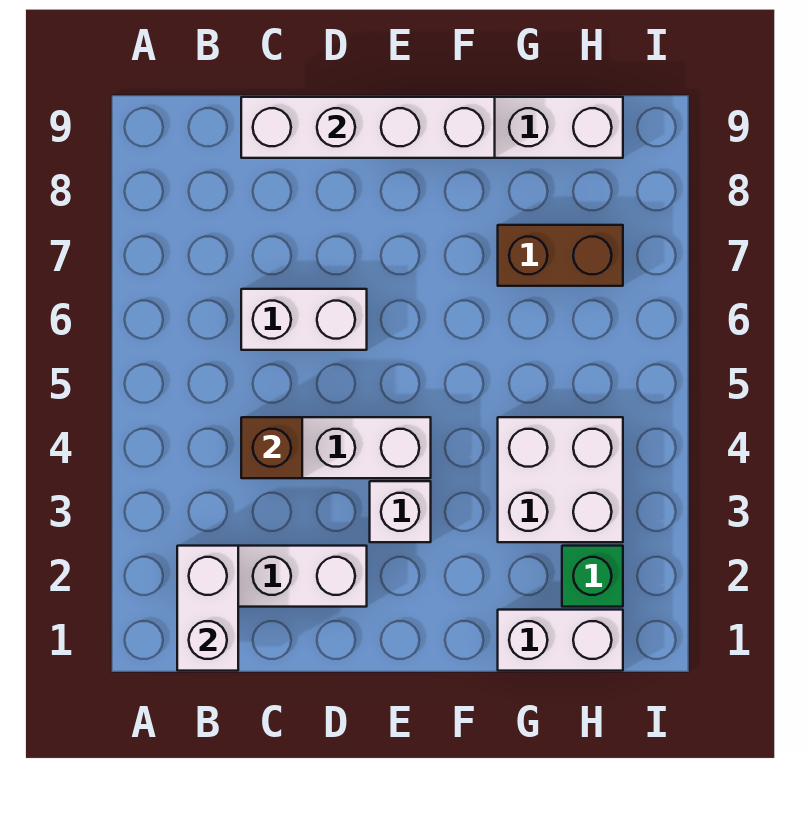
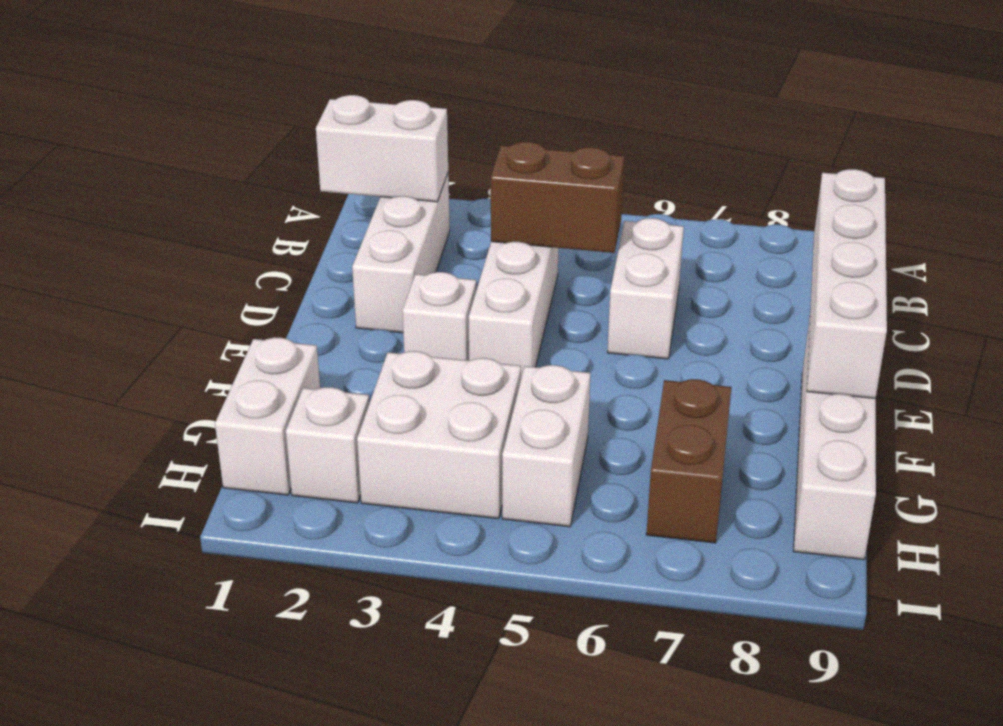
brown brick C4 level 2 -> brown brick C4:C5 level 2
none -> white brick G5:H5 level 1
green brick H2 level 1 -> white brick H2 level 1

